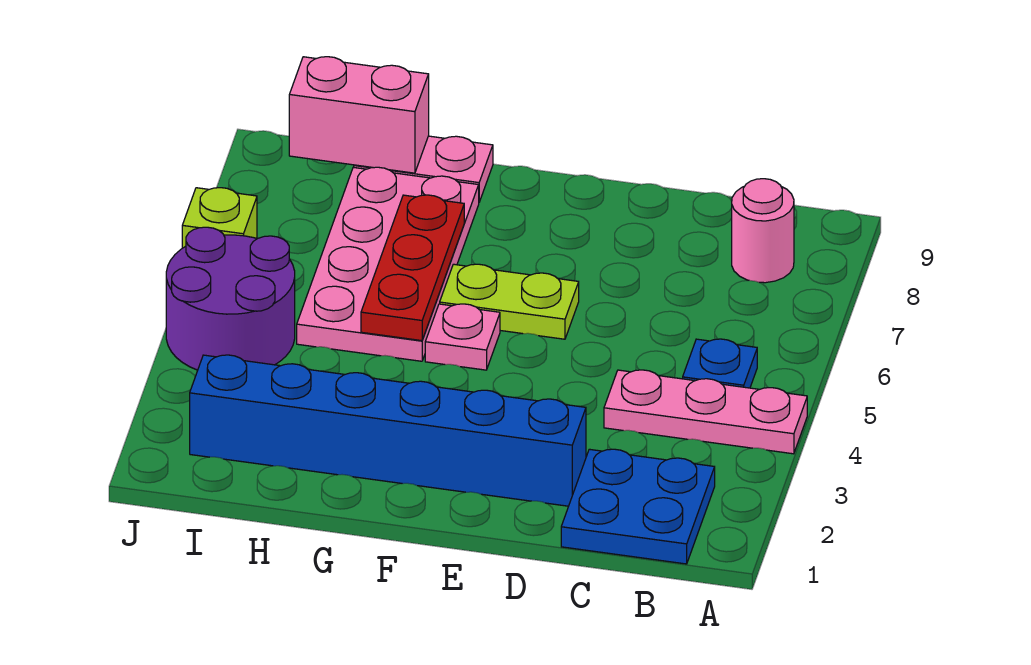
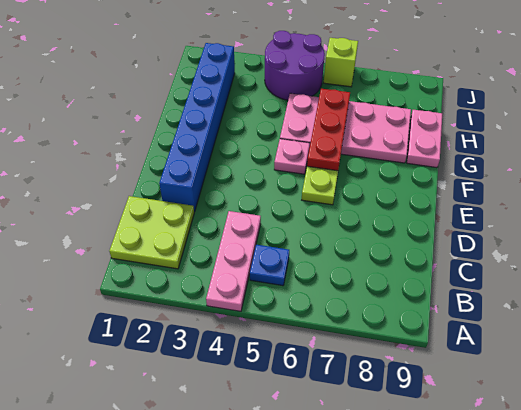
blue plate B1:C2 level 1 -> lime plate B1:C2 level 1
pink round brick B8 level 1 -> none
red plate G5:G7 level 2 -> red plate F6:H6 level 2
pink brick H9:I9 level 2 -> none

